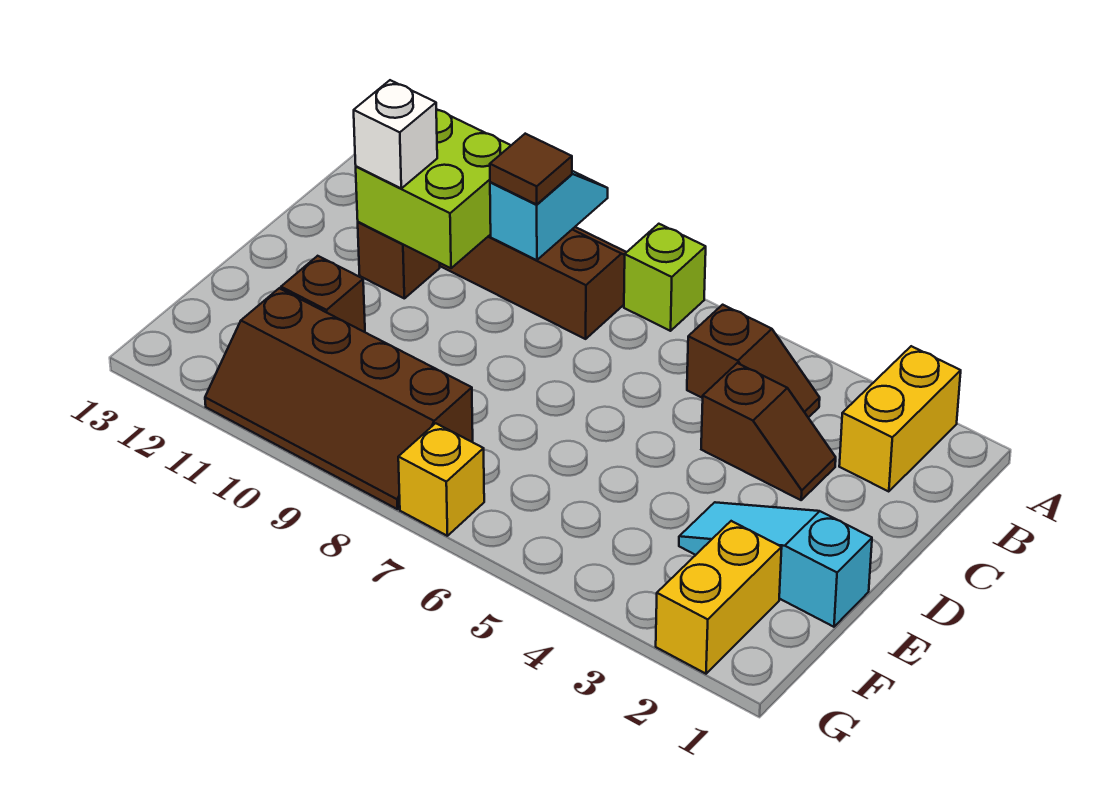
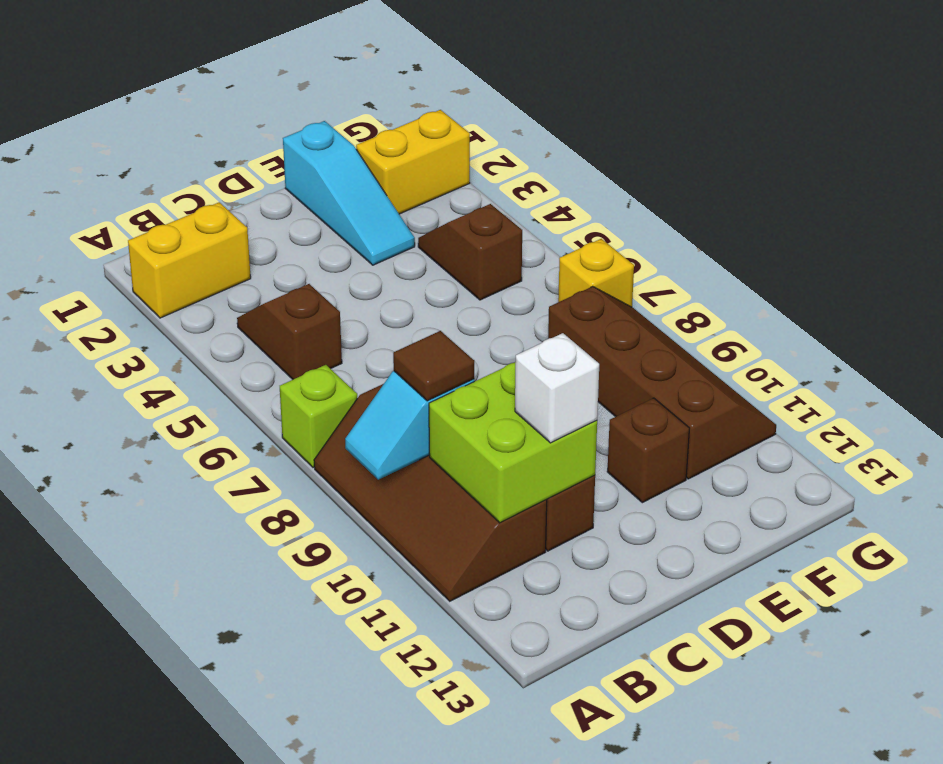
brown slope C3:C4 level 1 top 4 -> brown slope F4:F5 level 1 top 5

